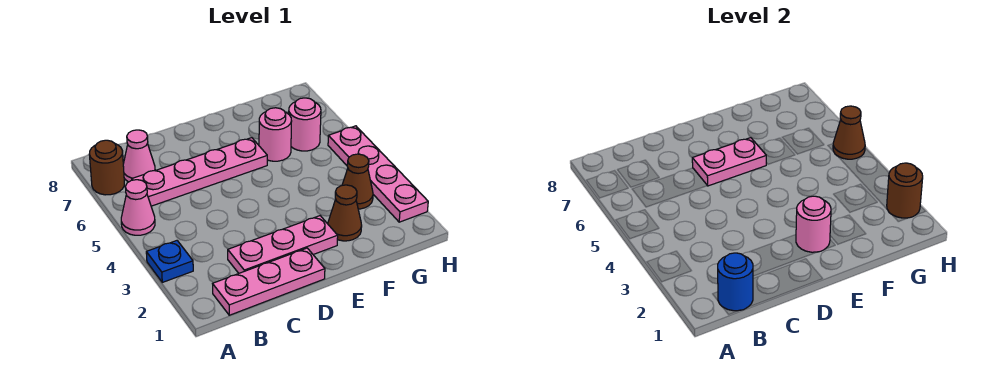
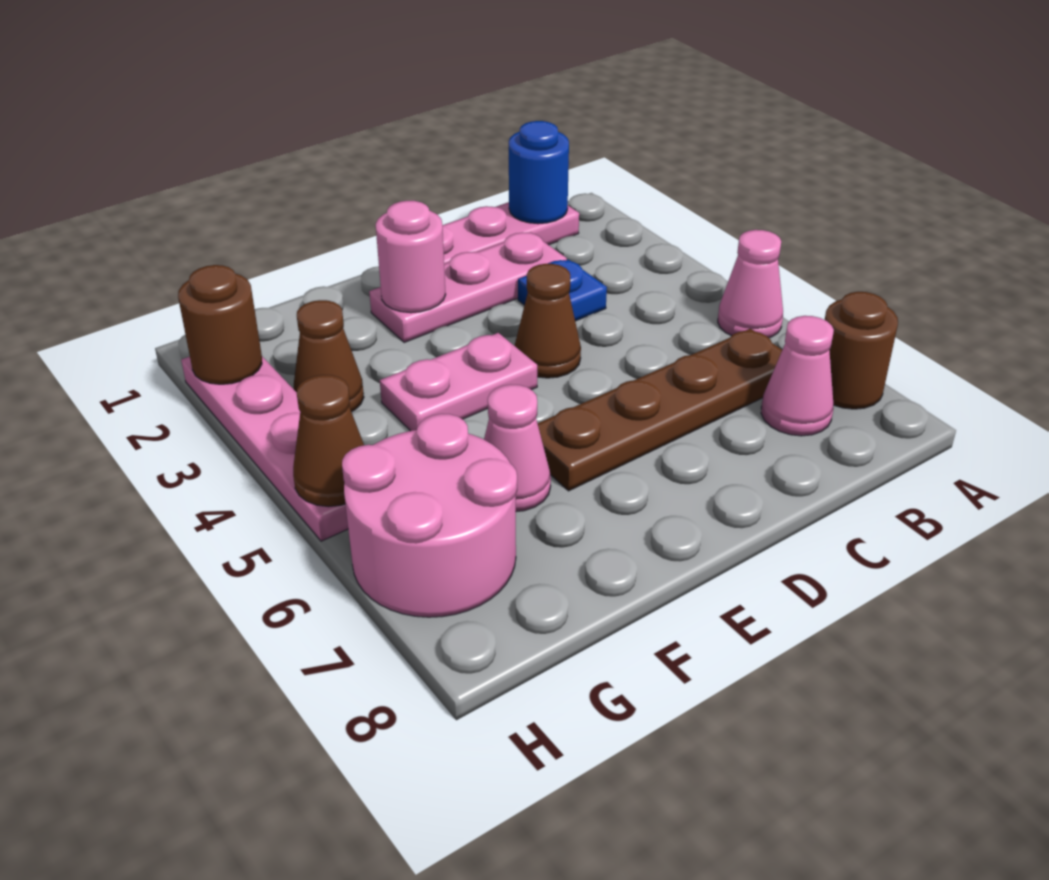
blue plate A3 level 1 -> blue plate C3 level 1
pink plate B6:E6 level 1 -> brown plate B6:E6 level 1
pink plate D6:E6 level 2 -> pink plate E4:F4 level 1
brown cone F2 level 1 -> brown cone D4 level 1
pink round brick F6 level 1 -> pink cone F6 level 1
pink round brick G6 level 1 -> pink round brick G6:H7 level 1

